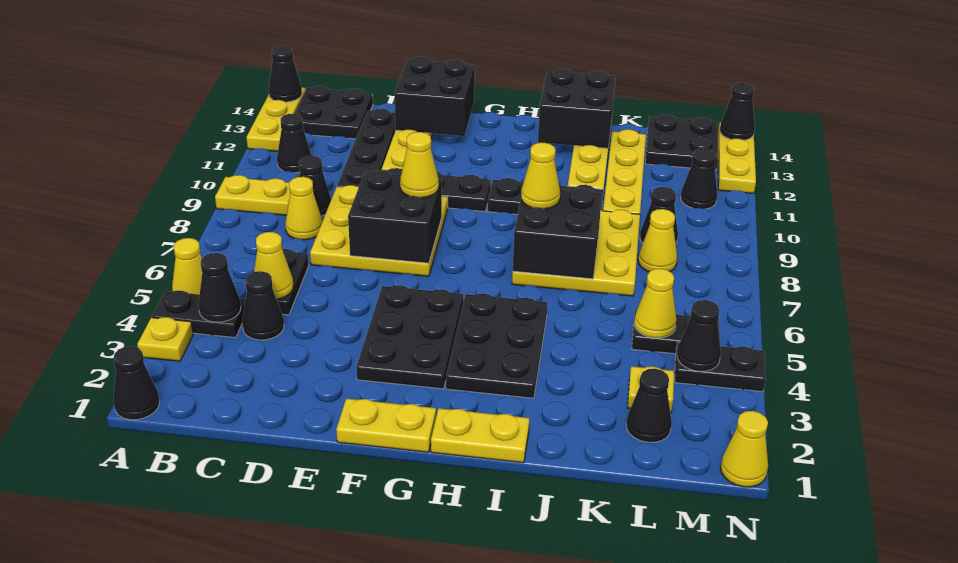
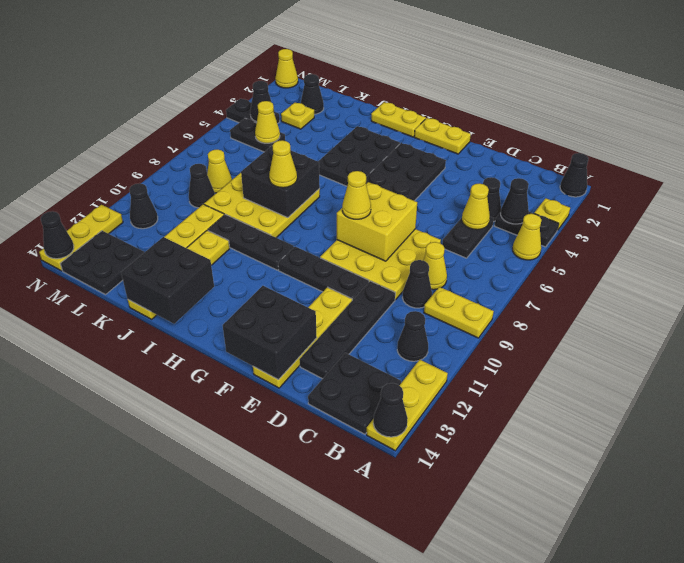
black brick E7:F8 level 2 -> yellow brick E7:F8 level 2

